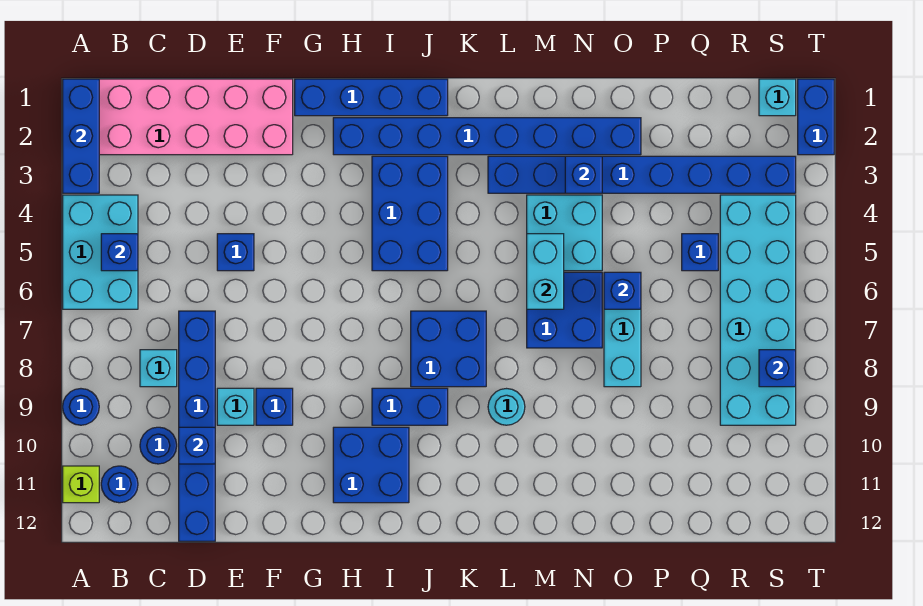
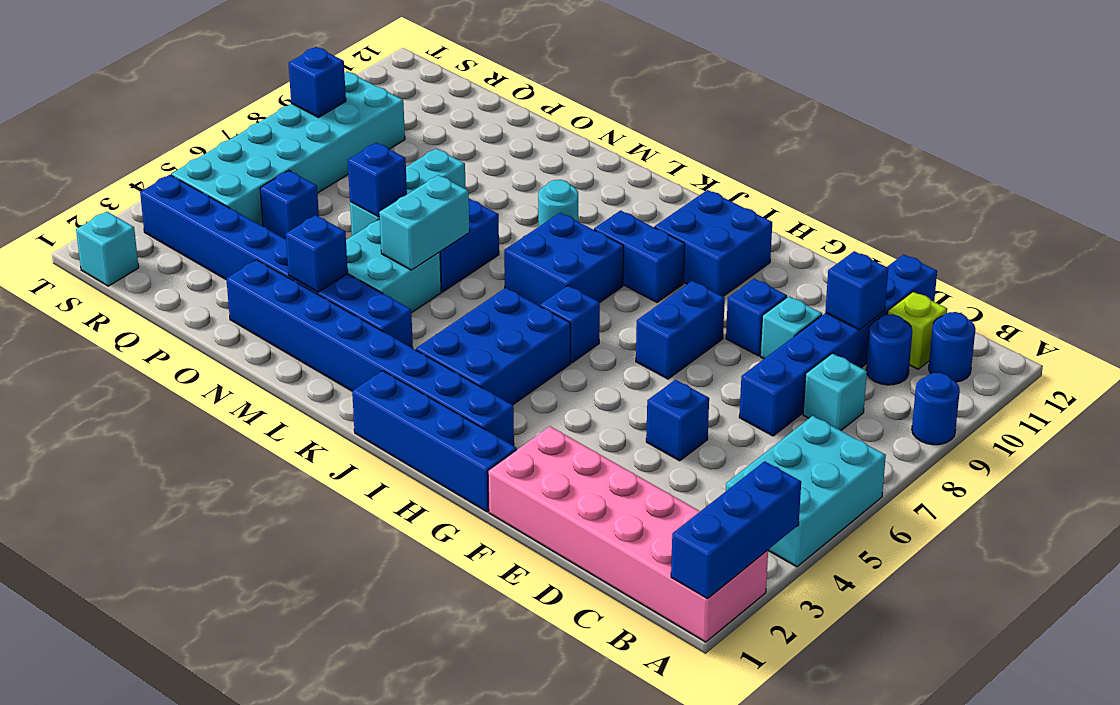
lime brick A11 level 1 -> lime brick C11 level 1
blue brick B5 level 2 -> blue brick I6 level 1
blue brick T1:T2 level 1 -> blue brick G7:G8 level 1

